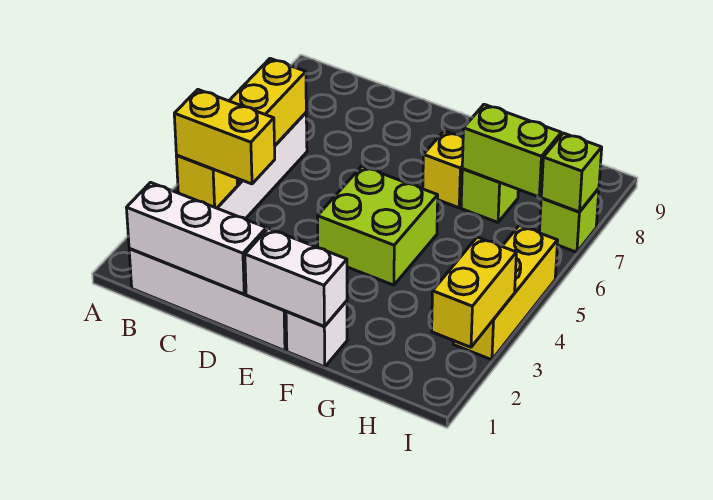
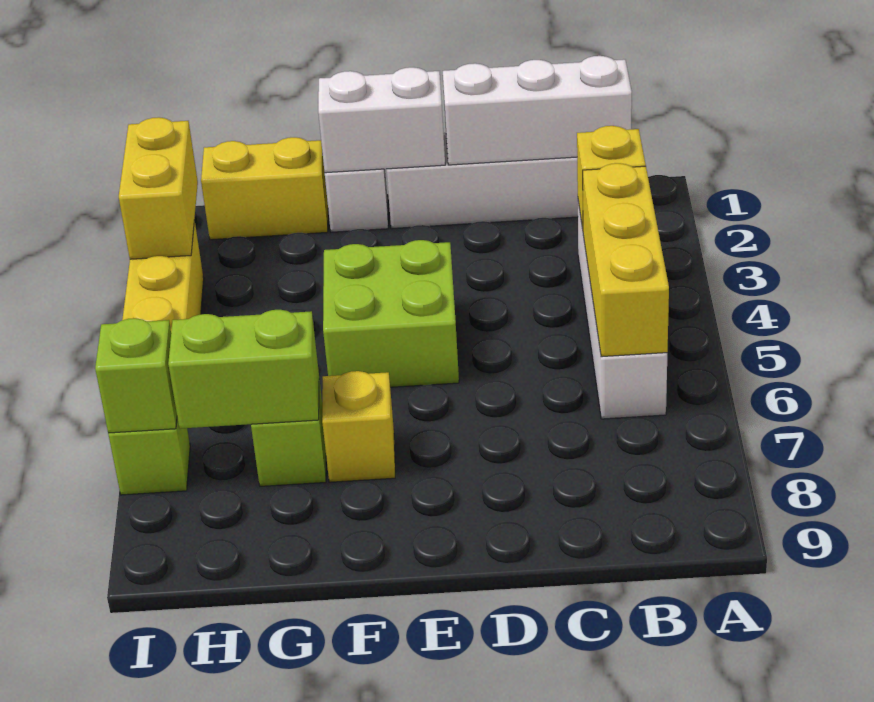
yellow brick B3:C3 level 3 -> yellow brick G1:H1 level 1

